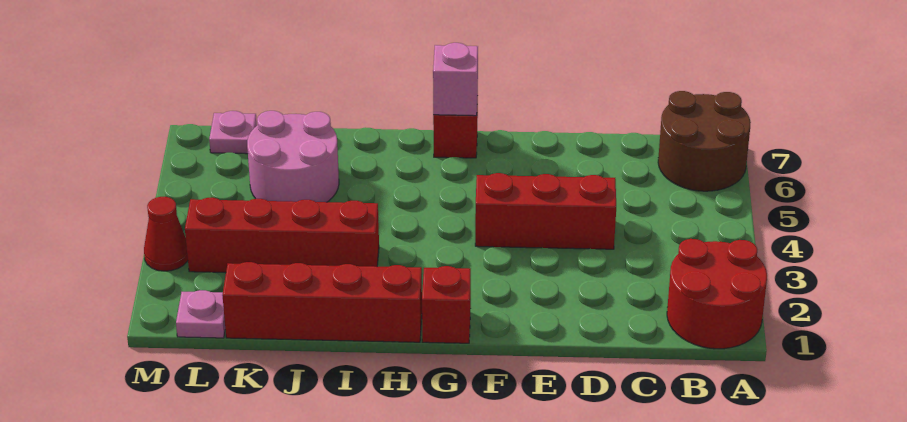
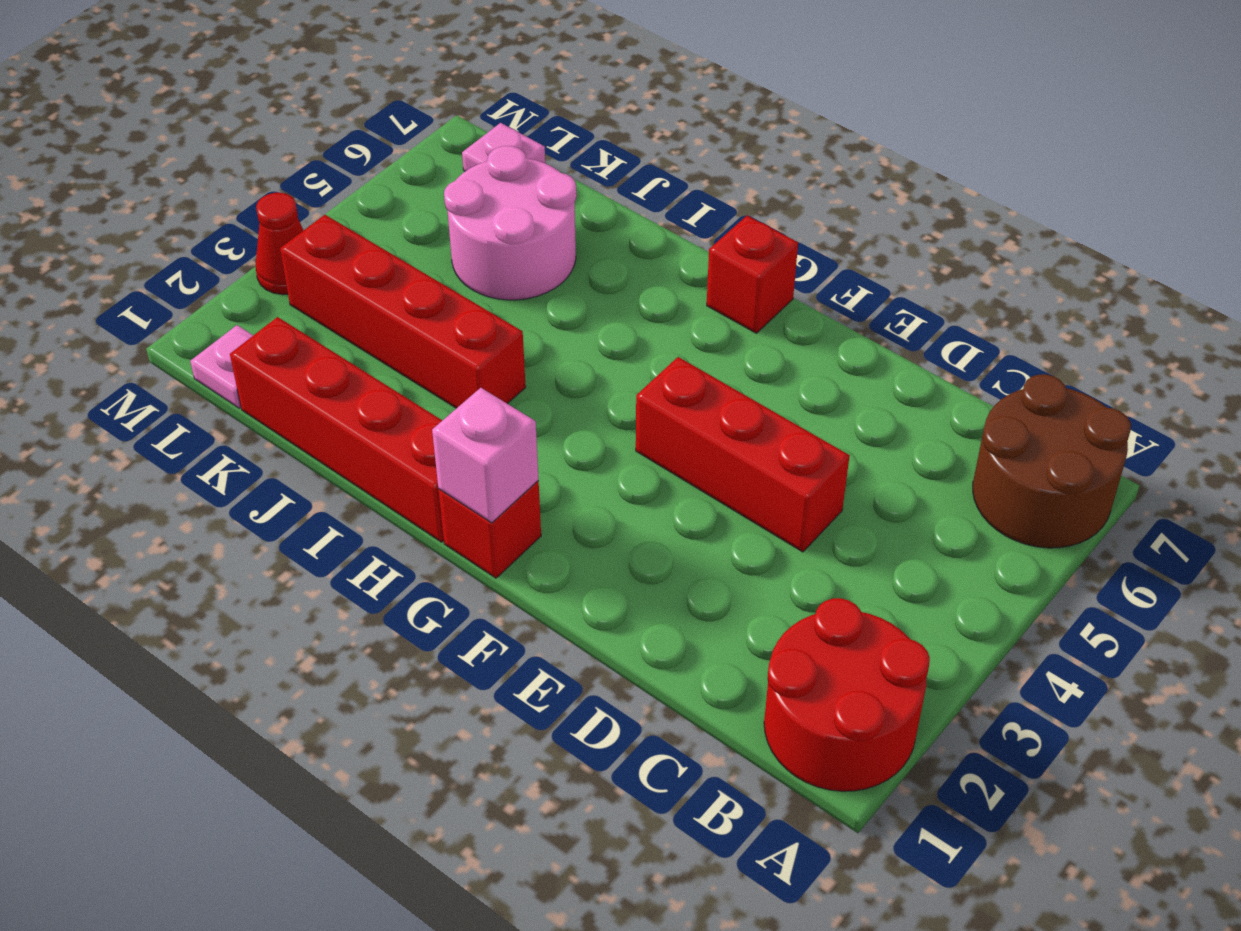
pink brick G7 level 2 -> pink brick G1 level 2

